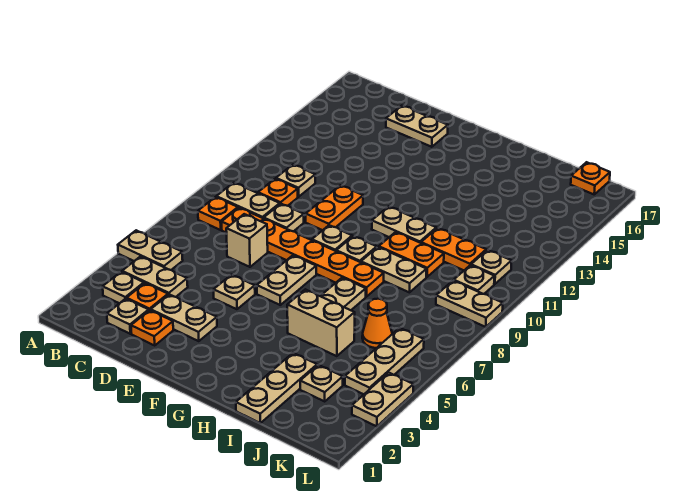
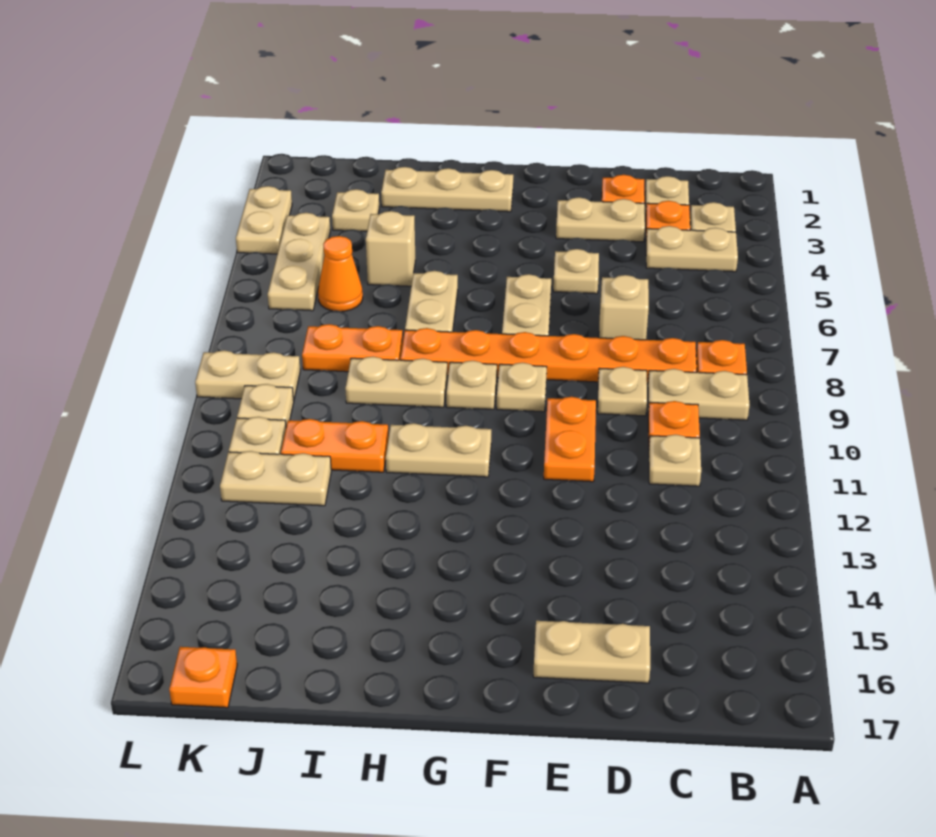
tan plate A5:B5 level 1 -> tan plate J12:K12 level 1
tan brick H5:I5 level 1 -> tan brick I5 level 1
orange plate H10:I10 level 1 -> orange plate I8:J8 level 1
tan plate I1:I3 level 1 -> tan plate G2:I2 level 1

